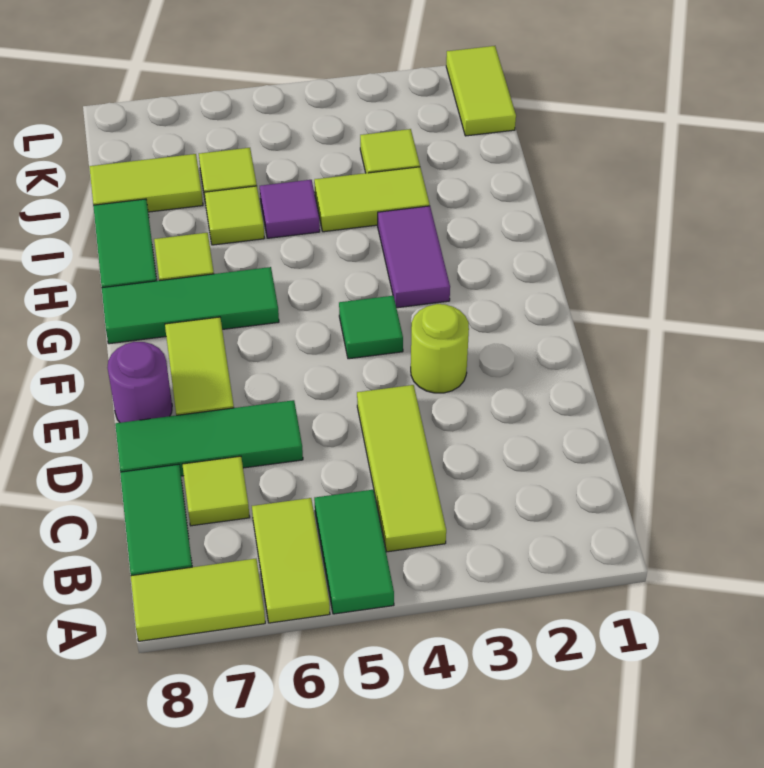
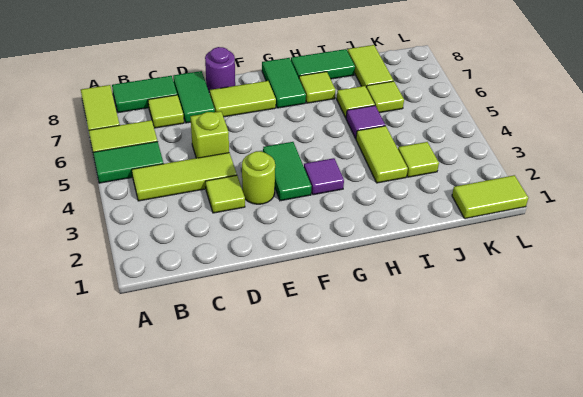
none -> lime tile D3 level 1
none -> lime brick D5 level 1
green tile D6:D8 level 1 -> green tile D7:D8 level 1
green tile F4 level 1 -> green tile F3:F4 level 1
purple tile G3:H3 level 1 -> purple tile G3 level 1
green tile G6:G8 level 1 -> green tile G7:G8 level 1

